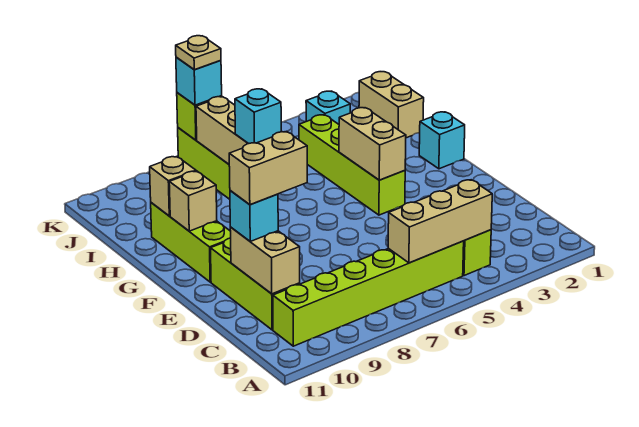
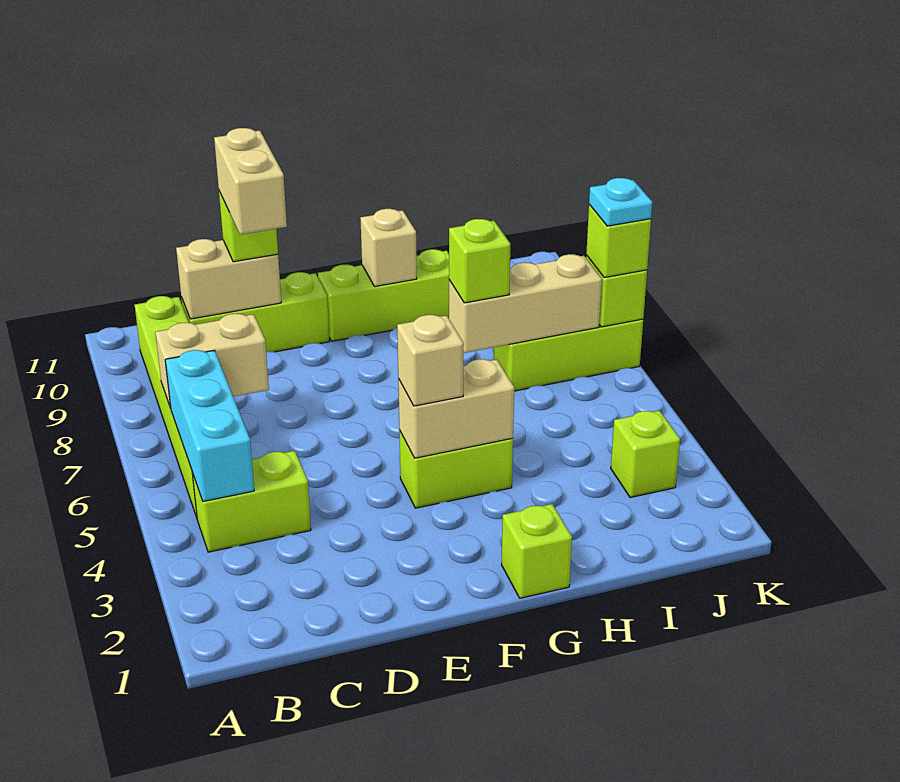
tan brick B4:B6 level 2 -> cyan brick B4:B6 level 2
cyan brick D10 level 3 -> lime brick D10 level 3
lime brick F4:I4 level 1 -> lime brick F4:G4 level 1
cyan brick G1 level 1 -> lime brick G1 level 1
cyan brick H7 level 3 -> lime brick H7 level 3
tan brick H10 level 2 -> tan brick F4 level 3
tan brick I1:J1 level 1 -> tan brick B7:C7 level 2
cyan brick J3 level 1 -> lime brick J3 level 1
cyan brick K7 level 3 -> lime brick K7 level 3
tan plate K7 level 4 -> cyan plate K7 level 4

